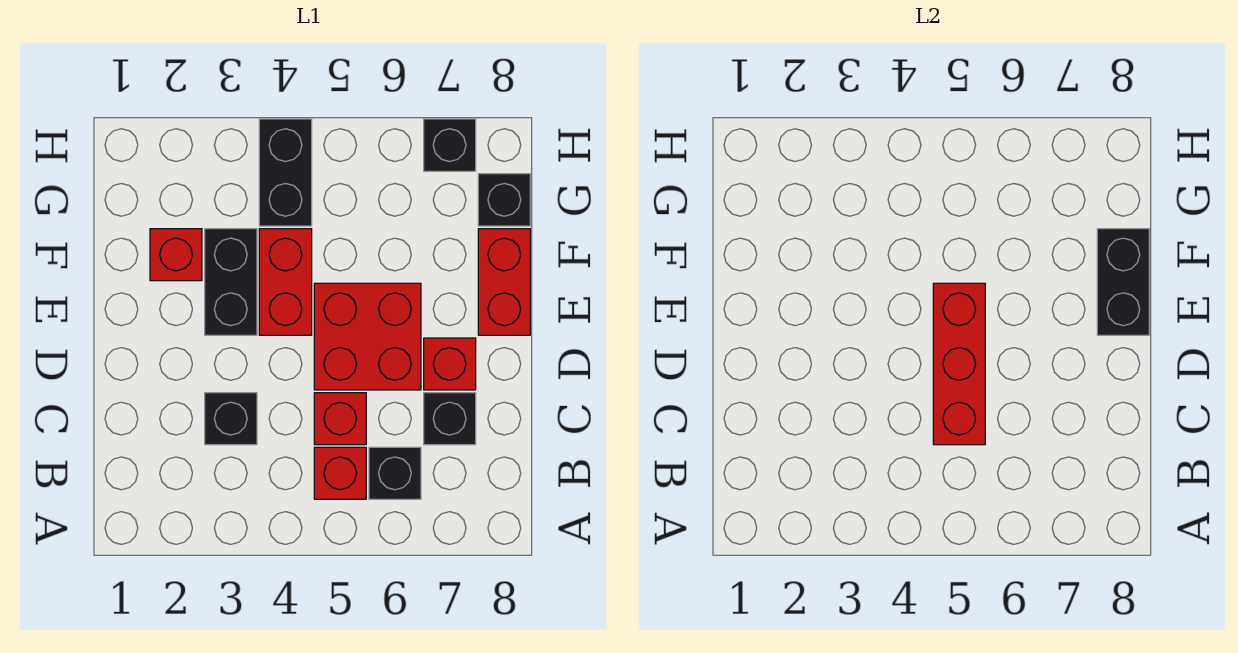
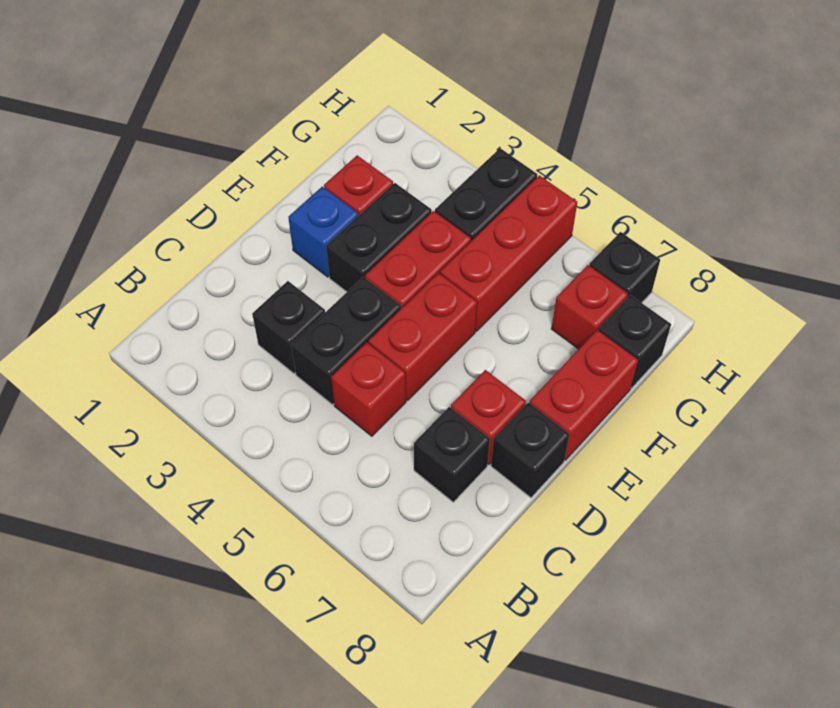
red brick B5 level 1 -> red brick G7 level 1
black brick B6 level 1 -> black brick D8 level 1
red brick C5:E5 level 2 -> red brick F5:H5 level 1
red brick D5:E6 level 1 -> red brick D5:E5 level 1
none -> blue brick E2 level 1
black brick E8:F8 level 2 -> black brick C4:D4 level 1

